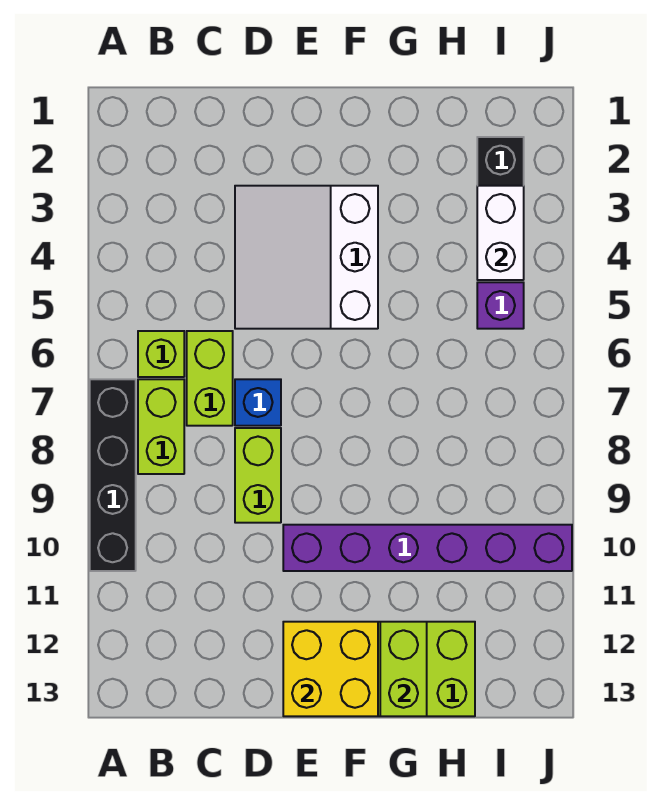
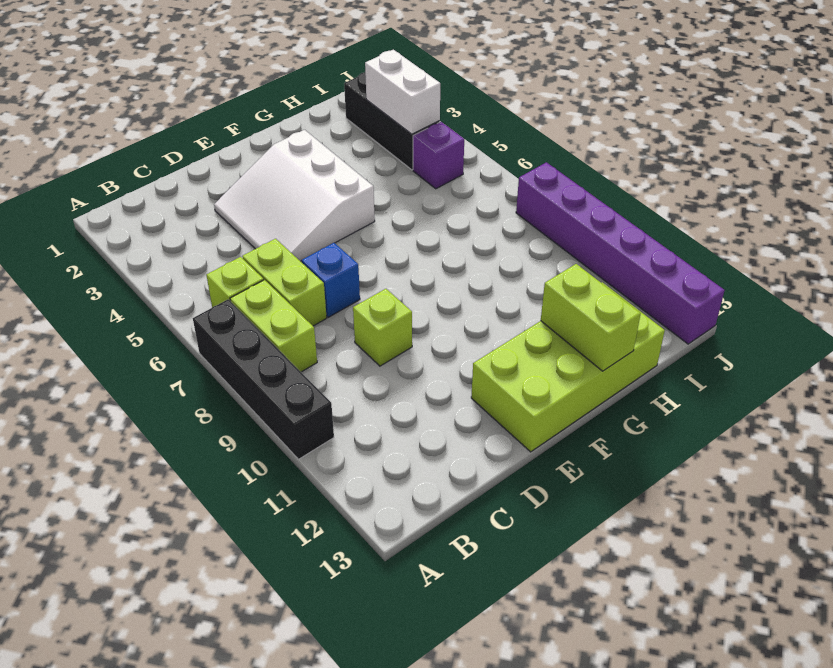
lime brick D8:D9 level 1 -> lime brick D9 level 1
purple brick E10:J10 level 1 -> purple brick J8:J13 level 1
yellow brick E12:F13 level 2 -> none

